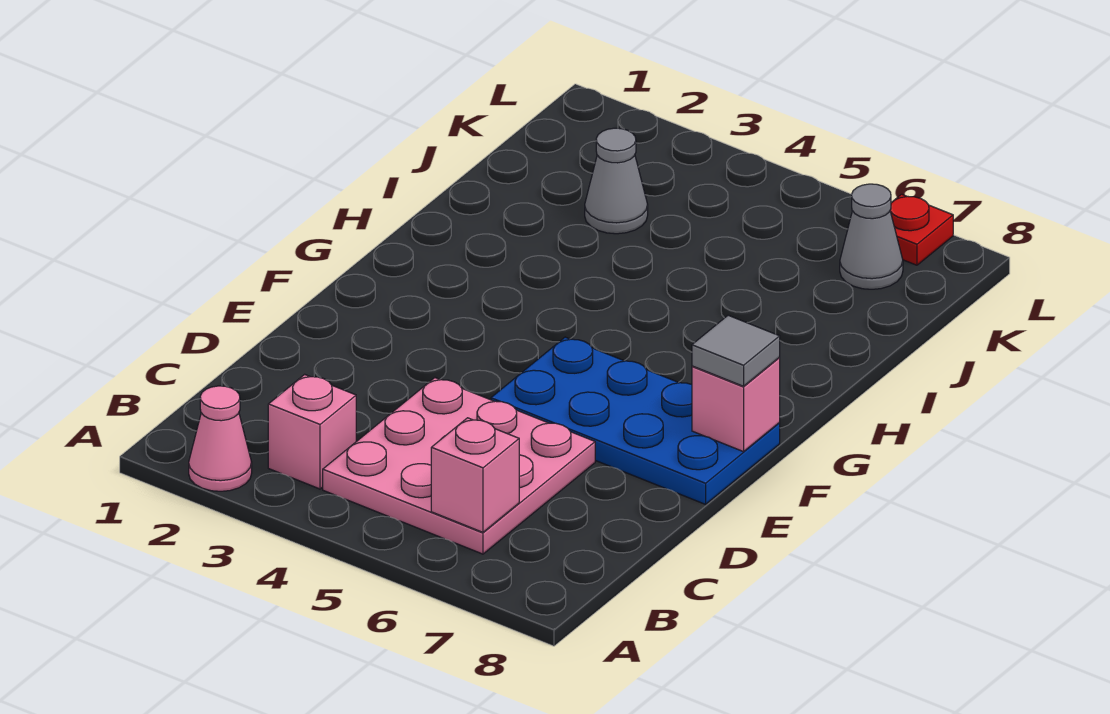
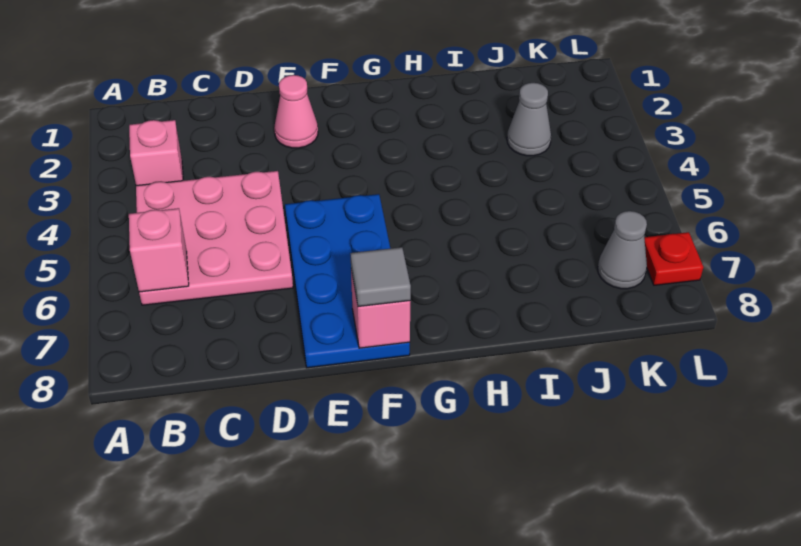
pink cone A2 level 1 -> pink cone E2 level 1

